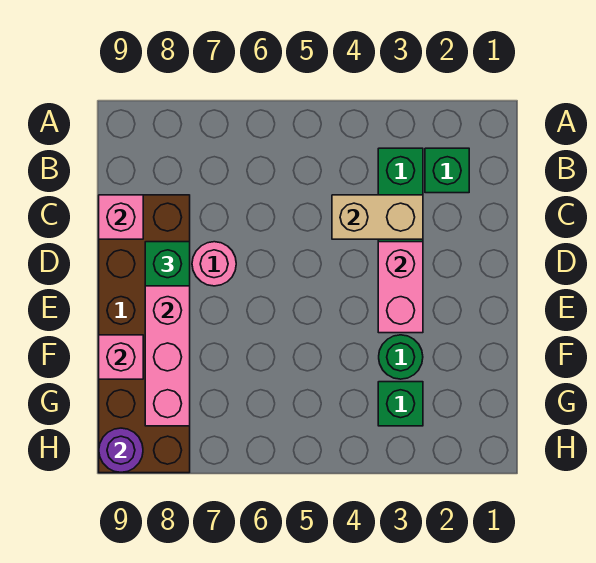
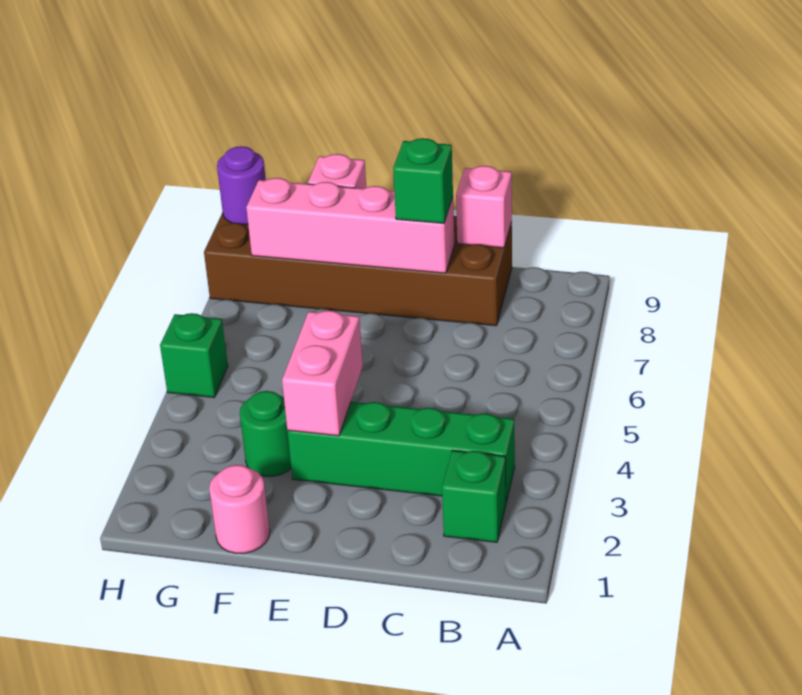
tan brick C3:C4 level 2 -> none
pink brick D3:E3 level 2 -> pink brick E3:E4 level 2
pink round brick D7 level 1 -> pink round brick F1 level 1
green brick G3 level 1 -> green brick H5 level 1

